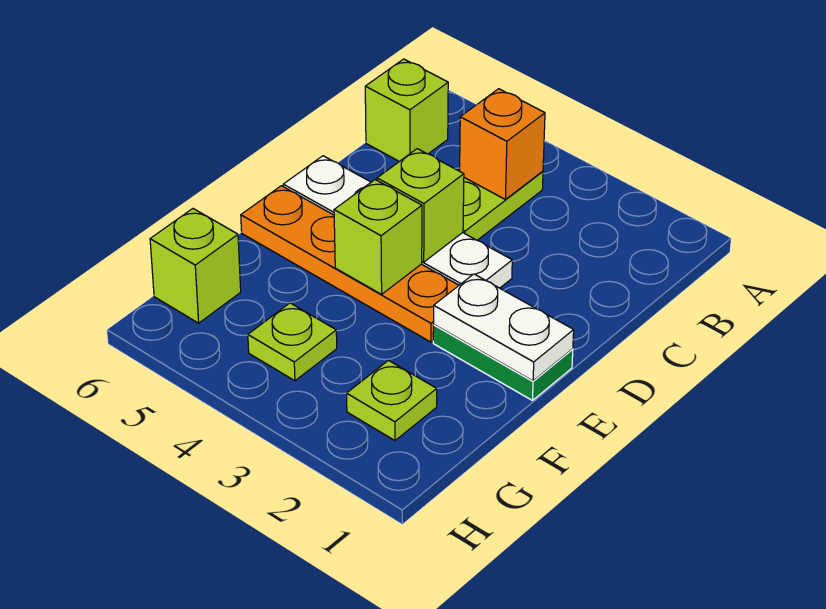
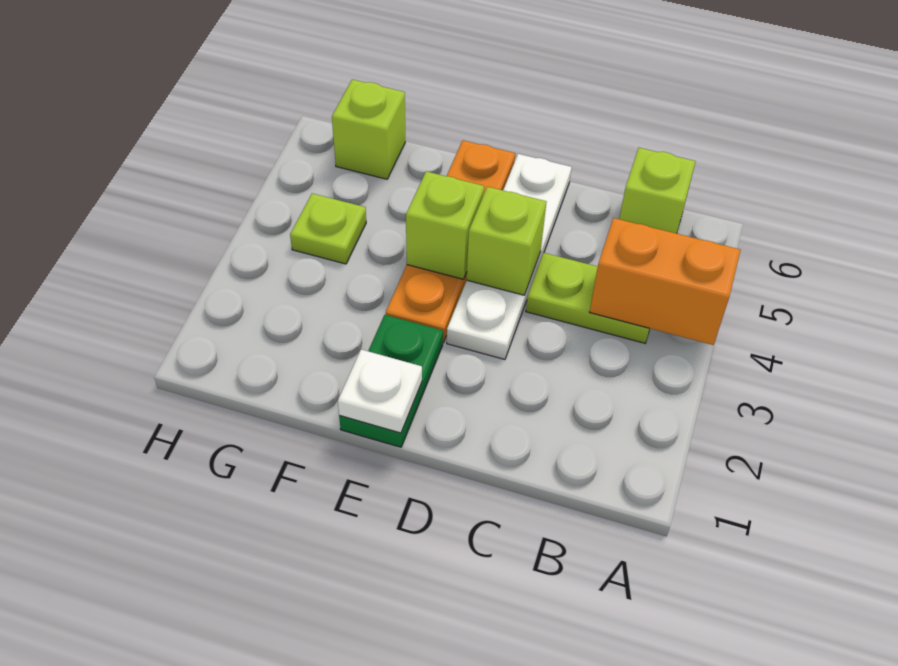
orange brick B4 level 2 -> orange brick A4:B4 level 2
white plate E1:E2 level 2 -> white plate E1 level 2
lime plate G2 level 1 -> none

